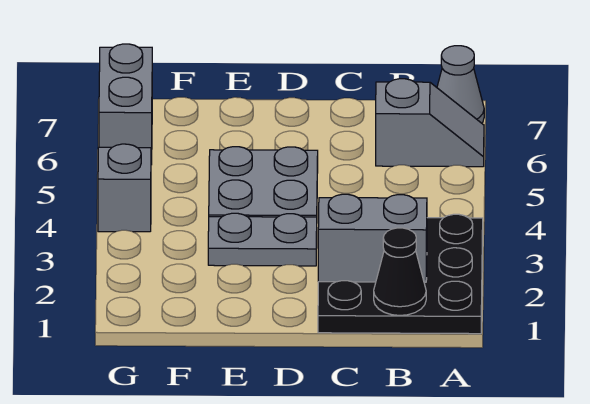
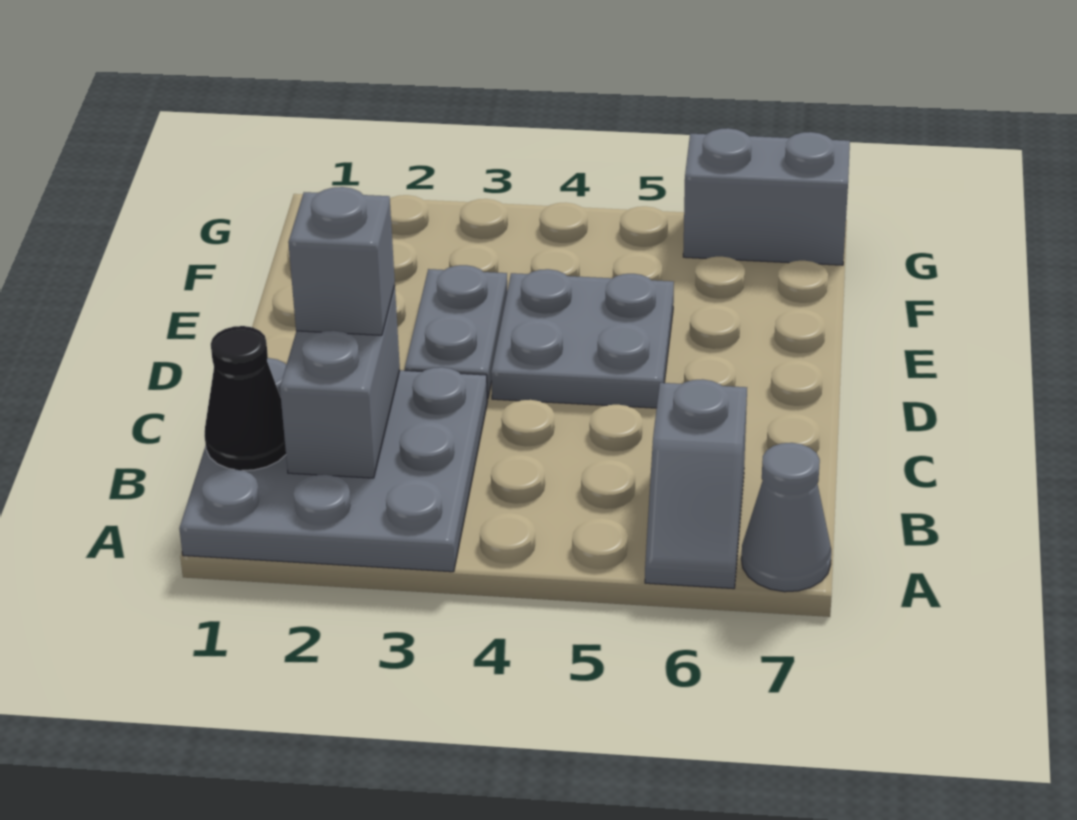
black plate A1:C3 level 1 -> grey plate A1:C3 level 1
grey brick G4 level 1 -> grey brick C2 level 3

